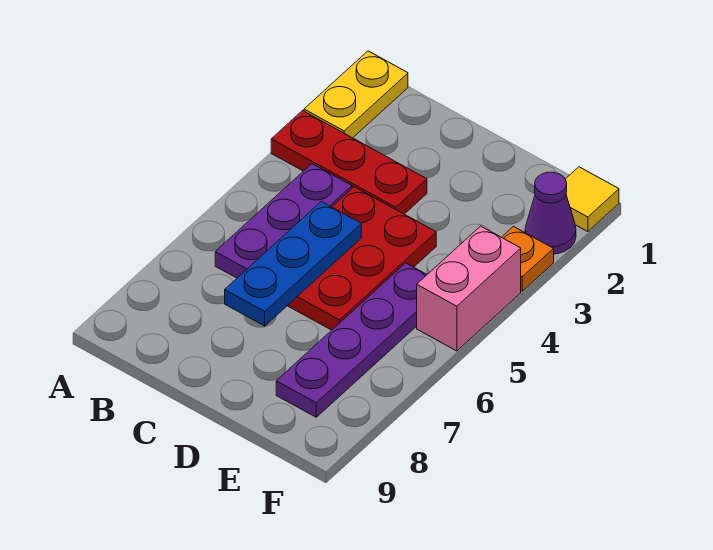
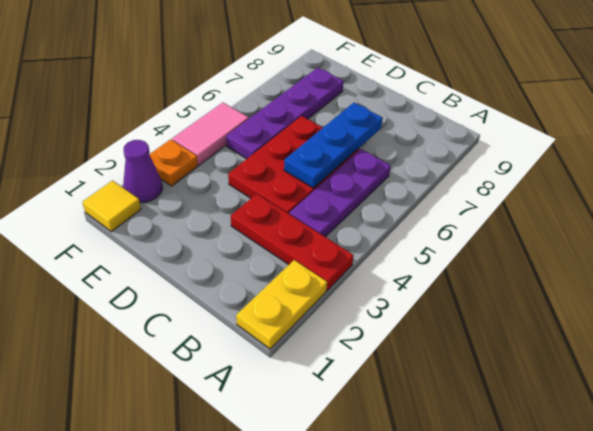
pink brick F4:F5 level 1 -> pink tile F4:F5 level 1

